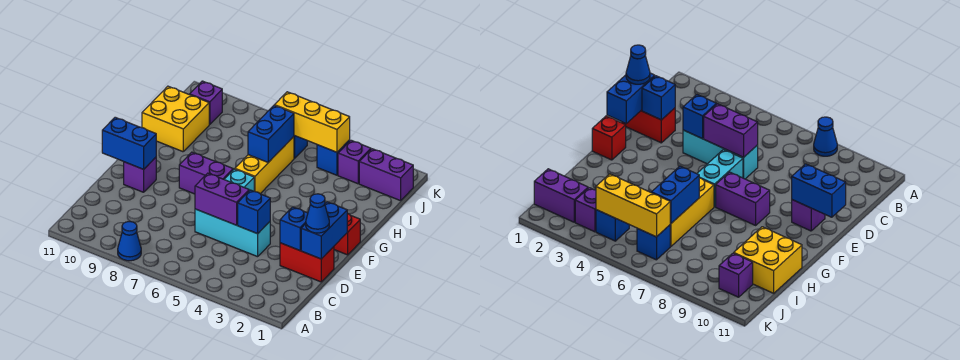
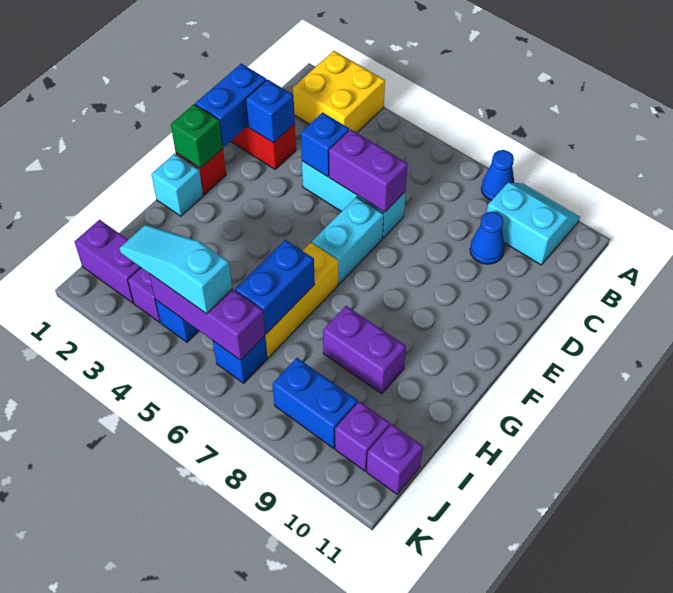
none -> cyan slope A9:B10 level 1 top B
blue cone D1 level 3 -> blue cone C9 level 1
purple brick E10 level 1 -> purple brick J11 level 1
blue brick E10:E11 level 2 -> blue brick J8:J9 level 1
none -> green brick F1 level 2
purple brick F7:F8 level 1 -> purple brick H8:H9 level 1
none -> cyan brick G1 level 1
yellow brick H10:I11 level 1 -> yellow brick A2:B3 level 1
none -> cyan slope J3:J5 level 3 top 5
yellow brick J4:J6 level 2 -> purple brick J4:J6 level 2

